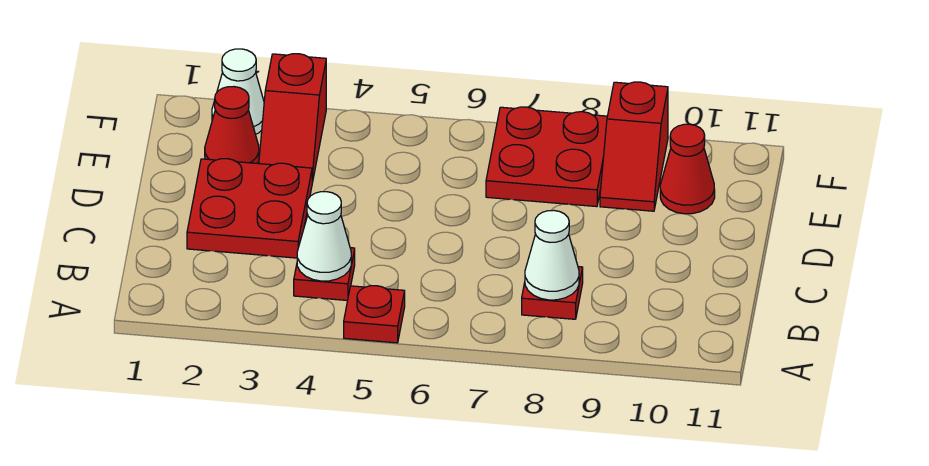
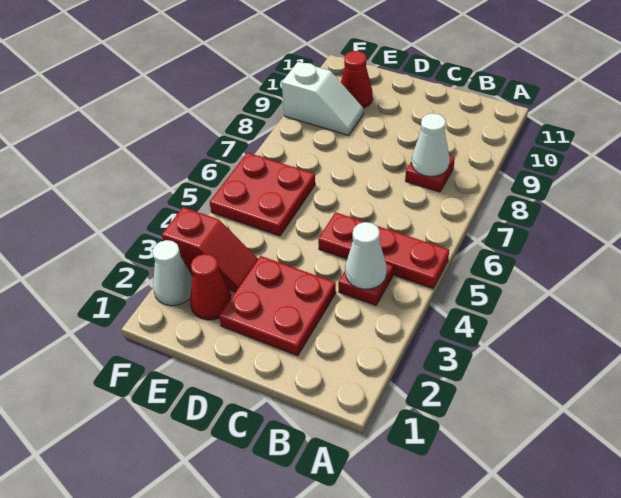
red plate A5 level 1 -> red plate A5:C5 level 1
red plate E7:F8 level 1 -> red plate E5:F6 level 1
red slope E9:F9 level 1 top F -> white slope E9:F9 level 1 top F

